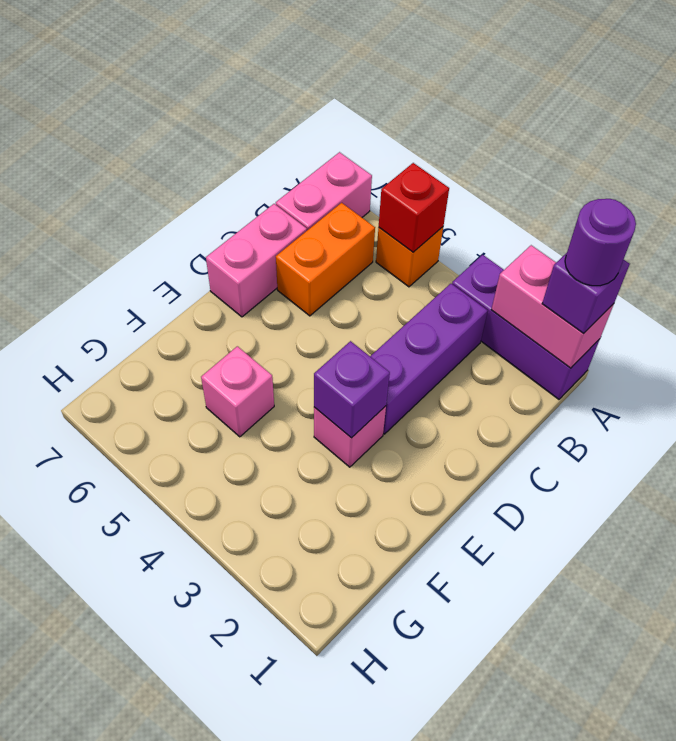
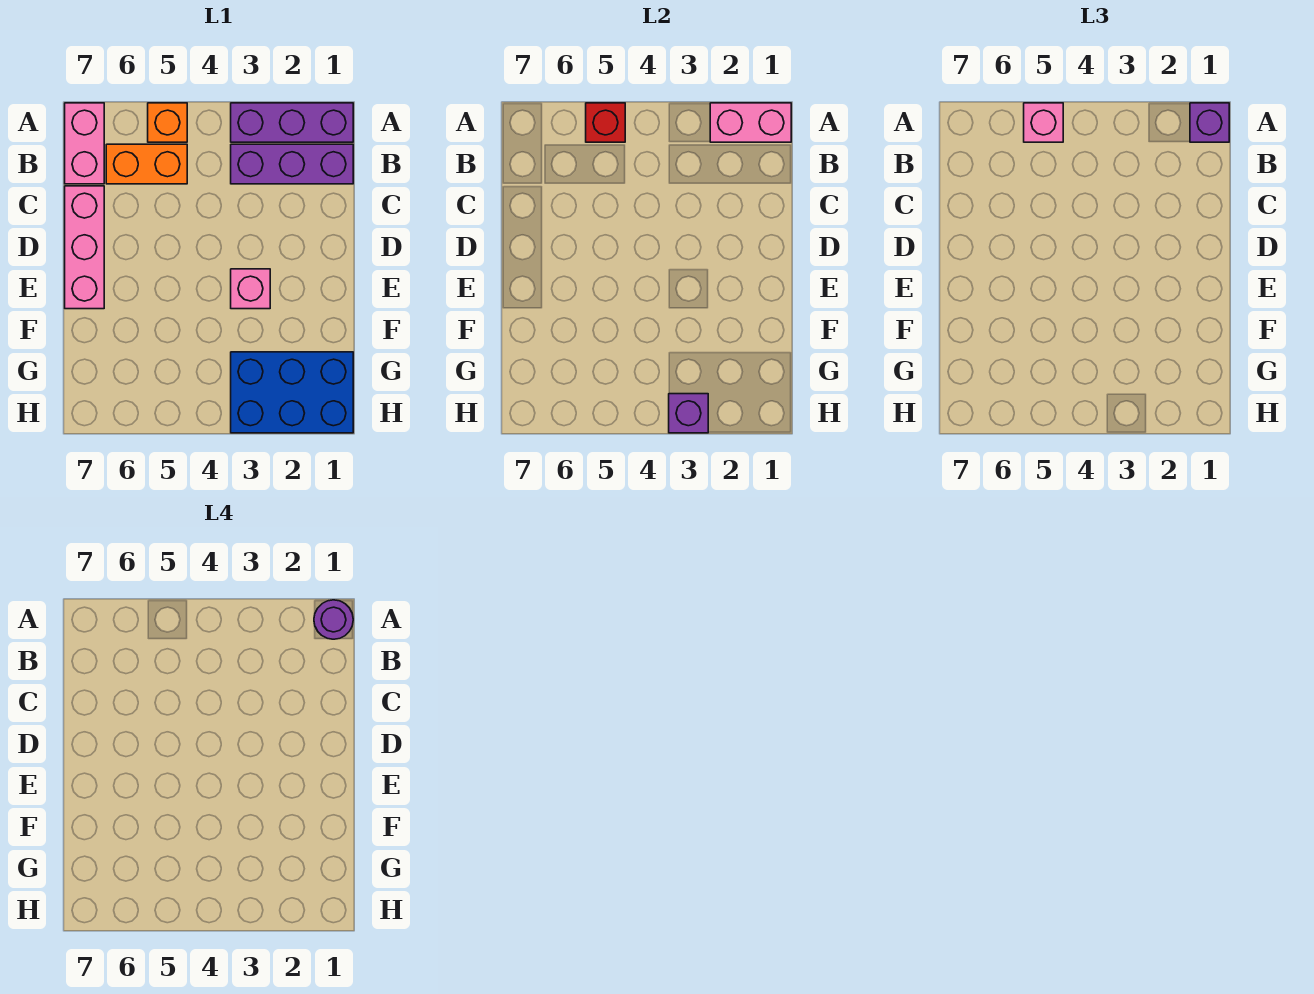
purple brick B3:D3 level 1 -> purple brick B1:B3 level 1
orange brick B6:C6 level 1 -> orange brick B5:B6 level 1
pink brick C7:D7 level 1 -> pink brick C7:E7 level 1
purple brick E3 level 2 -> purple brick H3 level 2
pink brick F5 level 1 -> pink brick A5 level 3
none -> blue brick G1:H3 level 1

